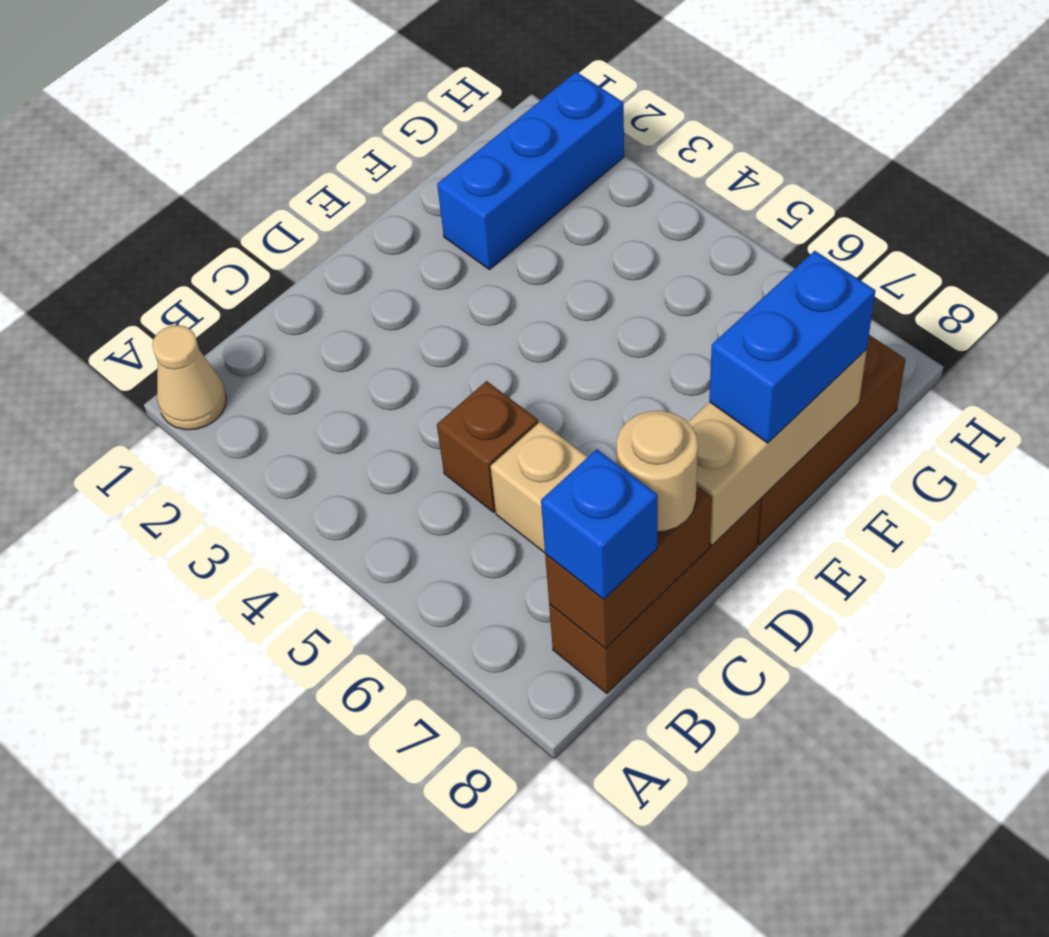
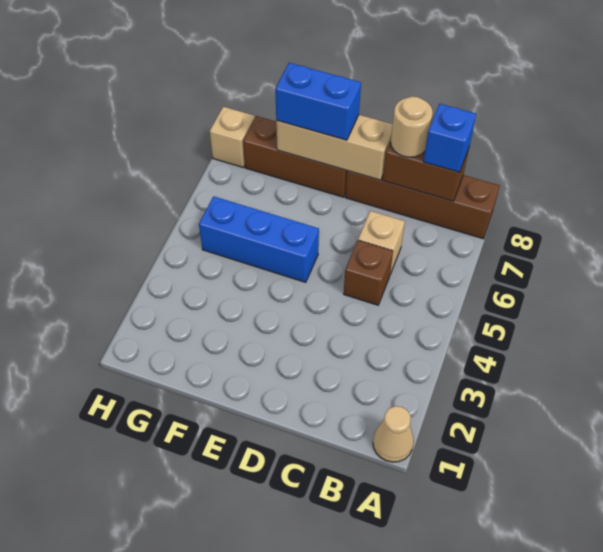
brown brick B8:D8 level 1 -> brown brick A8:D8 level 1
blue brick F2:H2 level 1 -> blue brick E5:G5 level 1
none -> tan brick H8 level 1

